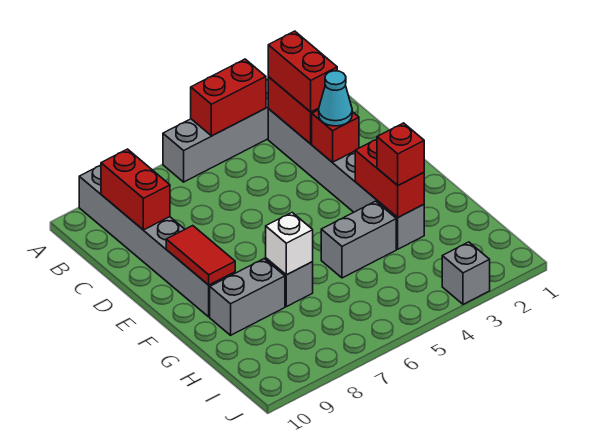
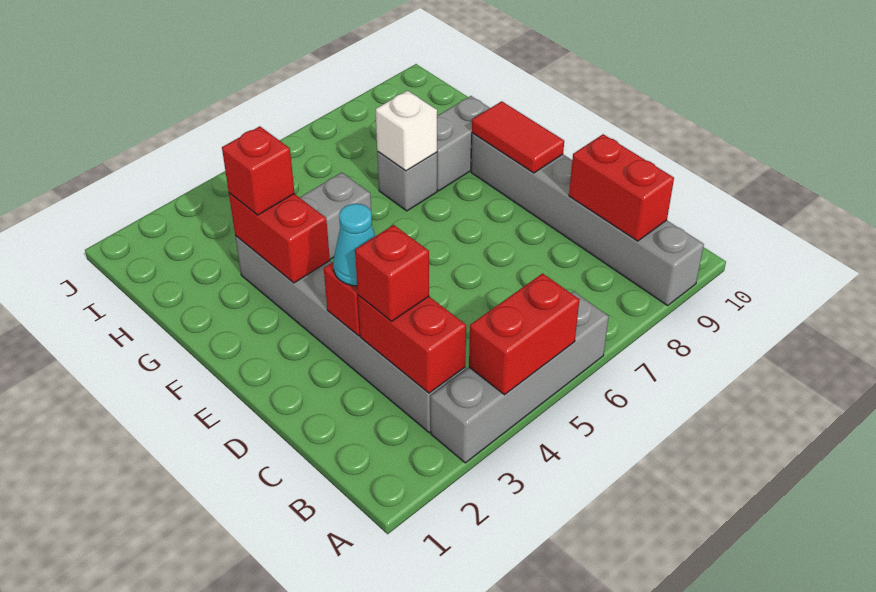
red brick B3:C3 level 3 -> red brick C3 level 3
grey brick J3 level 1 -> none

